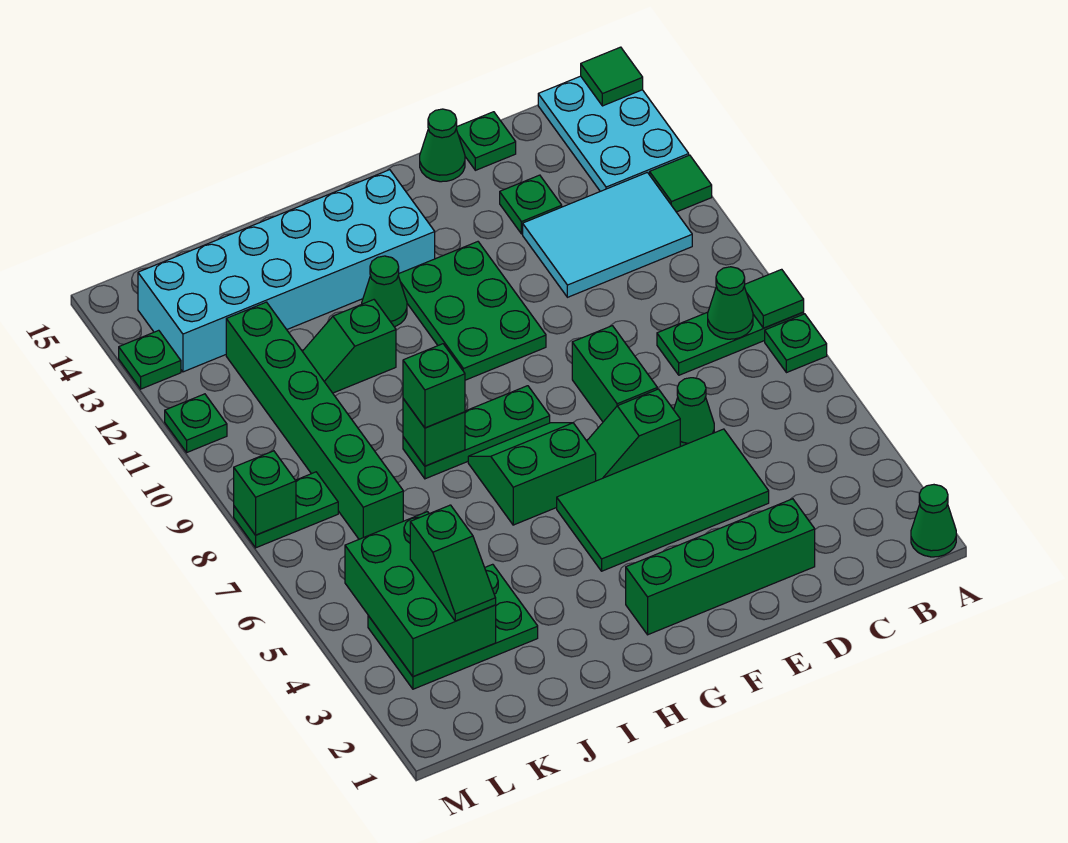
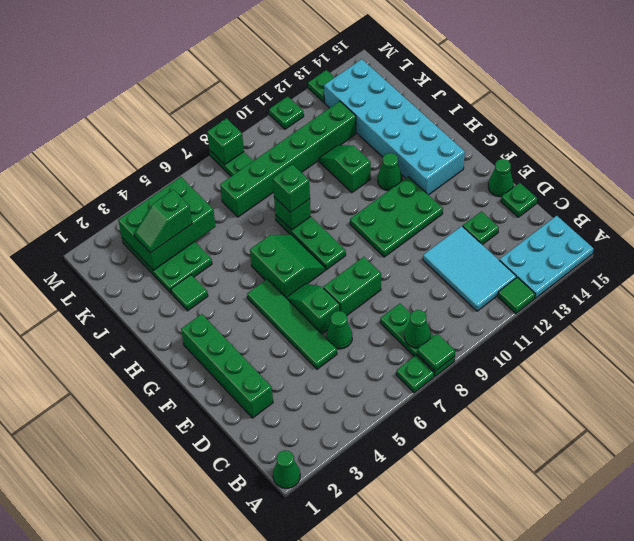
green tile A15 level 2 -> green tile I3 level 1
green tile D4:G5 level 1 -> green tile D5:G5 level 1

